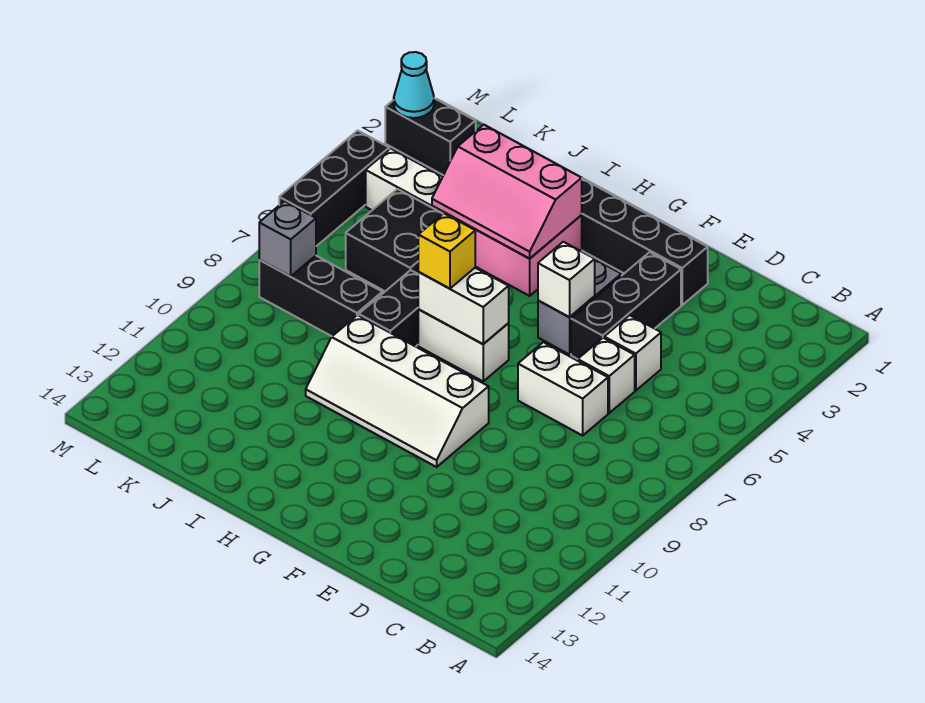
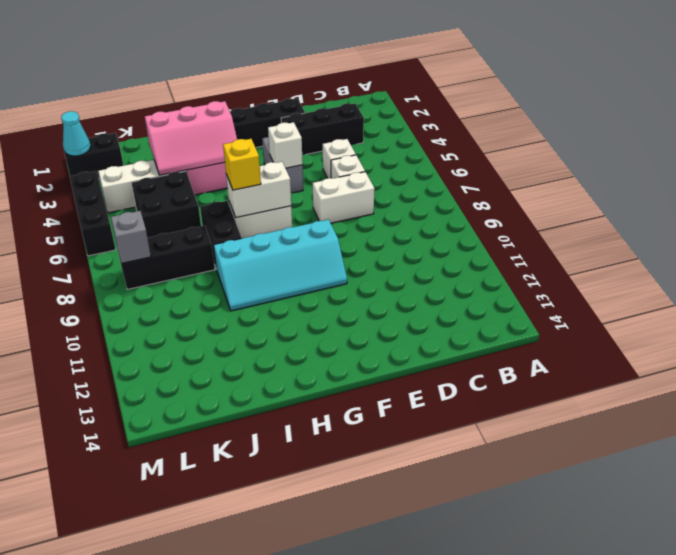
black brick E3:E5 level 1 -> black brick C3:E3 level 1
white slope F9:I10 level 1 top 9 -> cyan slope F9:I10 level 1 top 9

